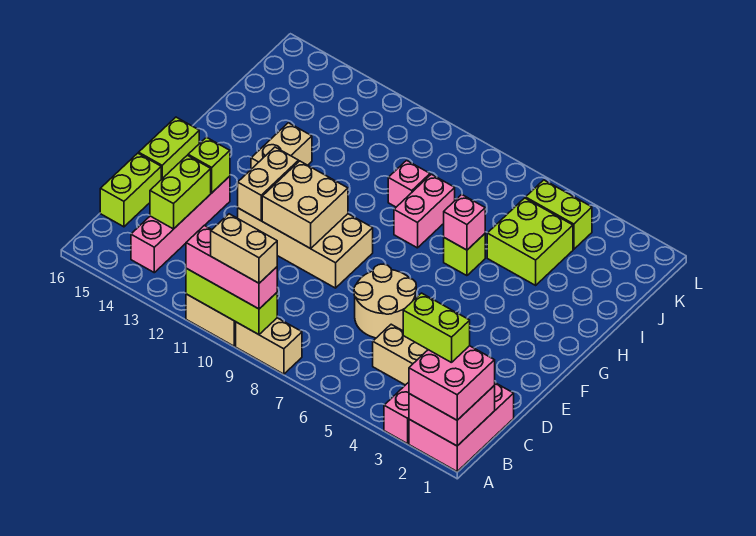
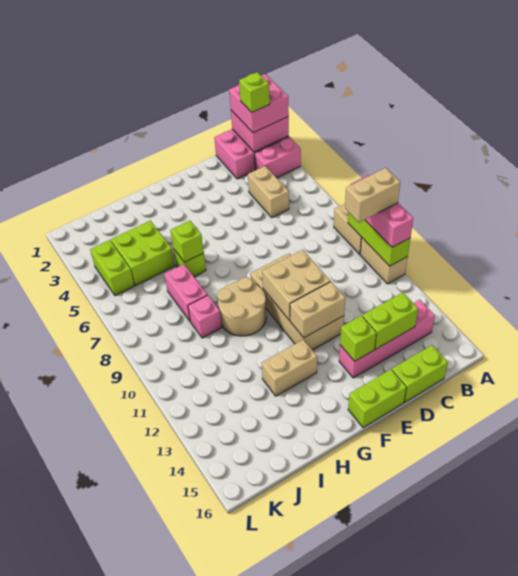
tan brick A9:A10 level 4 -> tan brick A10:B10 level 4
lime brick B2:B3 level 4 -> lime brick B2 level 4
tan round brick D6:E7 level 1 -> tan round brick G9:H10 level 1
pink brick H6 level 2 -> lime brick H6 level 2
pink brick H8:I8 level 1 -> pink brick I7:I8 level 1

